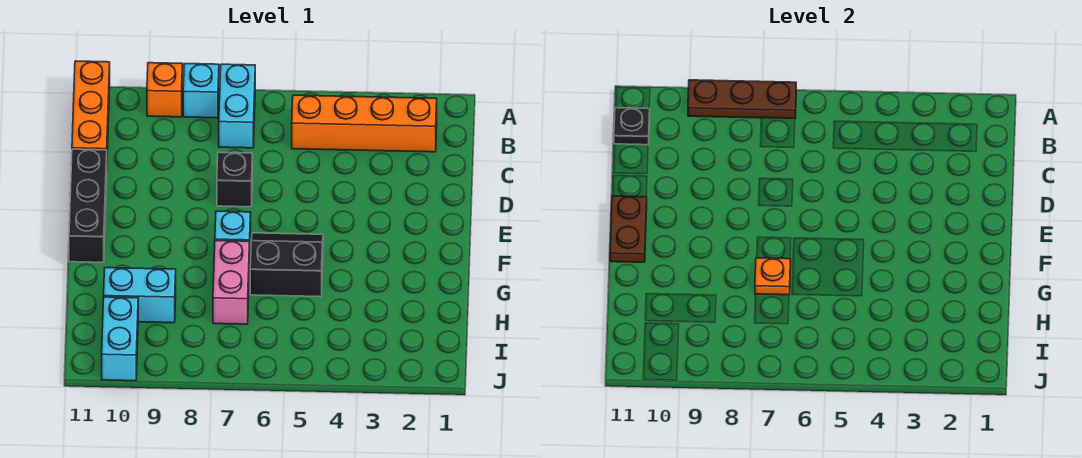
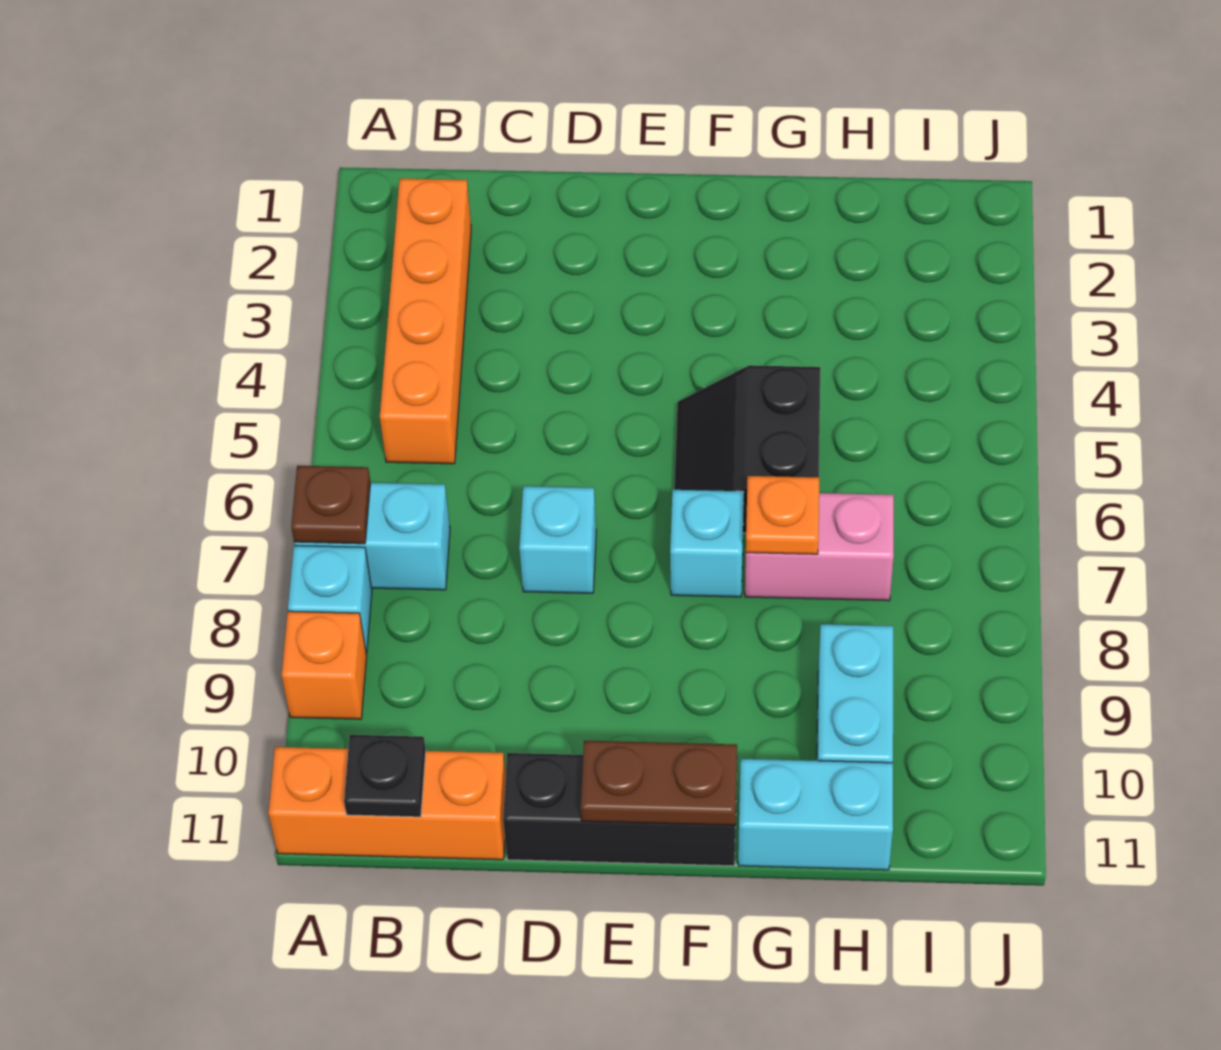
brown plate A7:A9 level 2 -> brown plate A7 level 2
black brick D7 level 1 -> cyan brick D7 level 1
cyan brick I10:J10 level 1 -> cyan brick G11:H11 level 1

